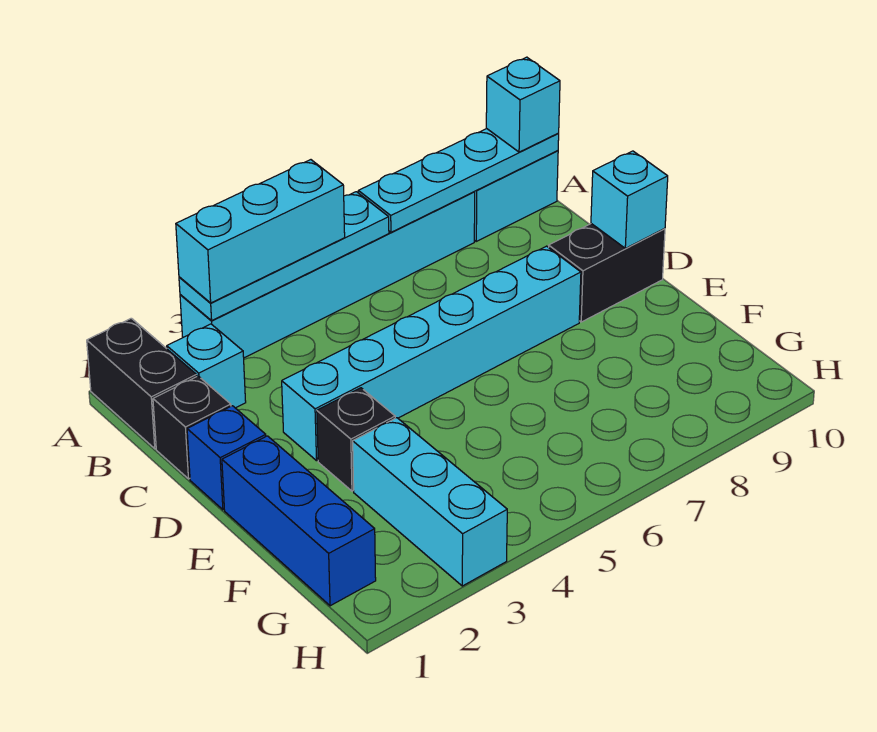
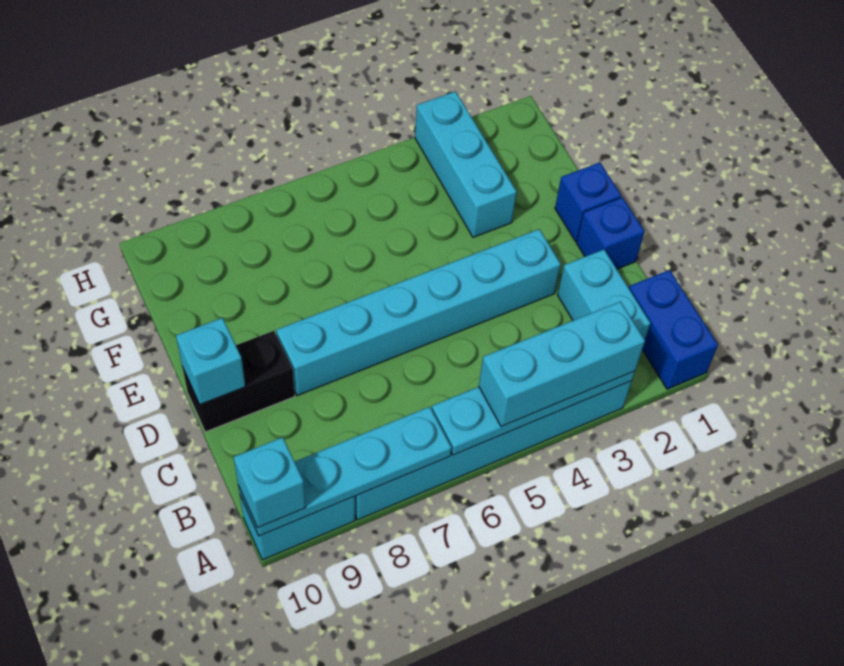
black brick A1:B1 level 1 -> blue brick A1:B1 level 1
cyan brick B2 level 1 -> cyan brick B2:C2 level 1
black brick C1 level 1 -> none
blue brick E1:G1 level 1 -> blue brick E1 level 1
black brick E3 level 1 -> none

